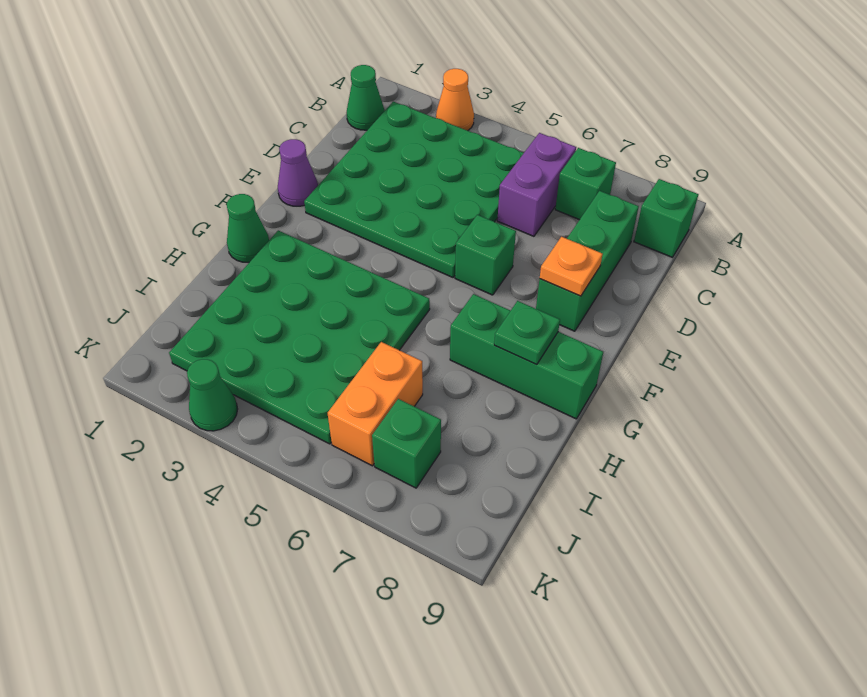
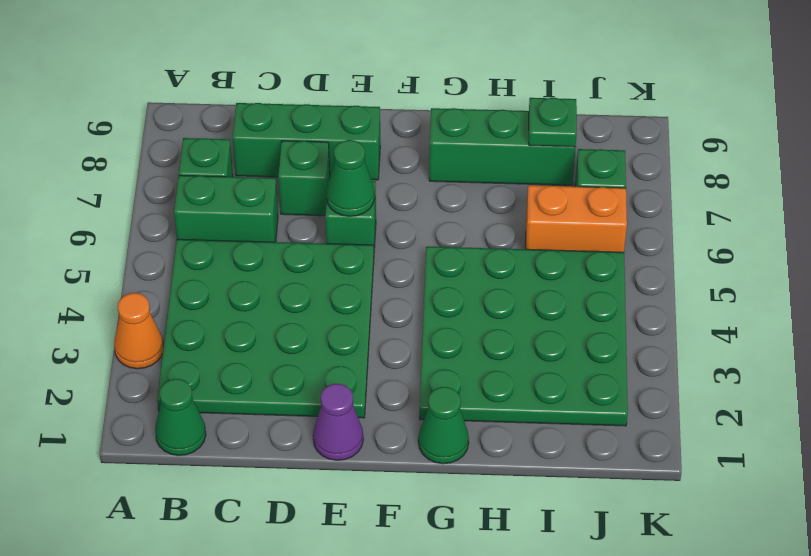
purple brick B6:C6 level 1 -> green brick B6:C6 level 1
green brick B9 level 1 -> green brick D7 level 1
orange plate E8 level 2 -> none
green brick G7:G9 level 1 -> green brick G8:I8 level 1
green plate G8 level 2 -> green plate I8 level 2
green cone K3 level 1 -> green cone E6 level 2

